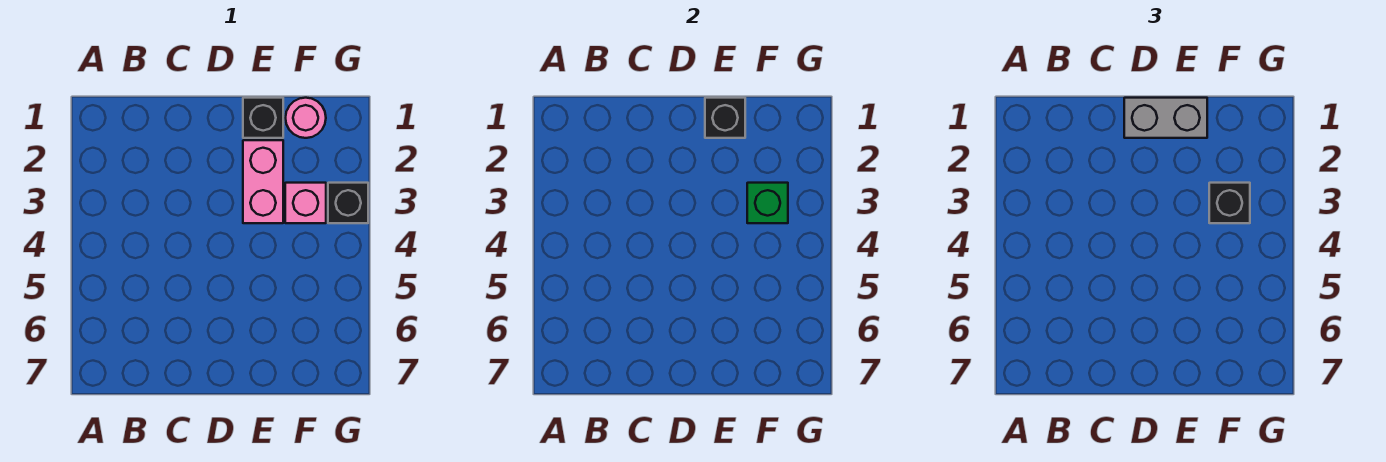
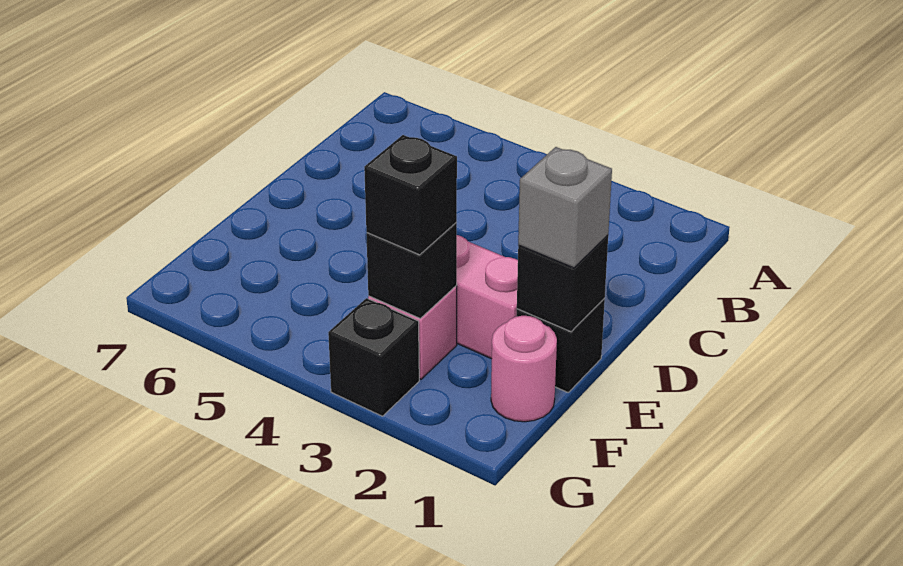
grey brick D1:E1 level 3 -> grey brick E1 level 3
green brick F3 level 2 -> black brick F3 level 2

